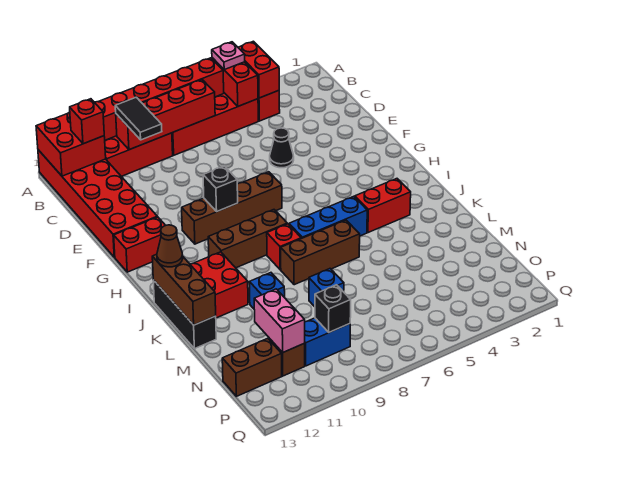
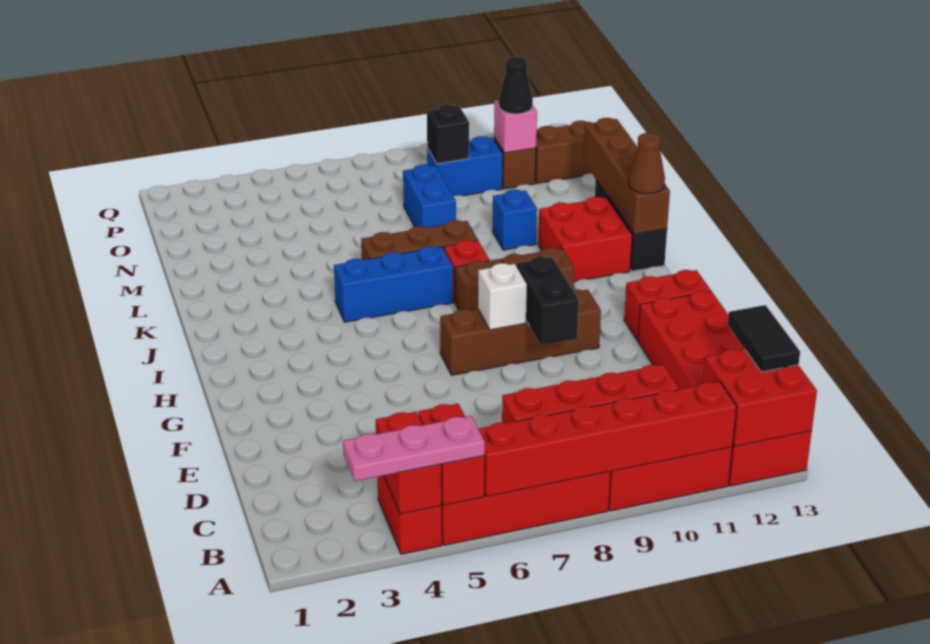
pink plate A5 level 3 -> pink plate A3:A5 level 3
black tile B10:C10 level 3 -> black tile B13:C13 level 3
red brick B12 level 3 -> none
black cone E5 level 1 -> black cone O11 level 3
none -> white brick G8 level 2
black brick G9 level 2 -> black brick F9:G9 level 2
red brick J3:J4 level 1 -> none
brown brick J13:L13 level 2 -> brown brick J13:M13 level 2
blue brick M8 level 1 -> blue brick M8:N8 level 1
pink brick N11:O11 level 2 -> pink brick O11 level 2

